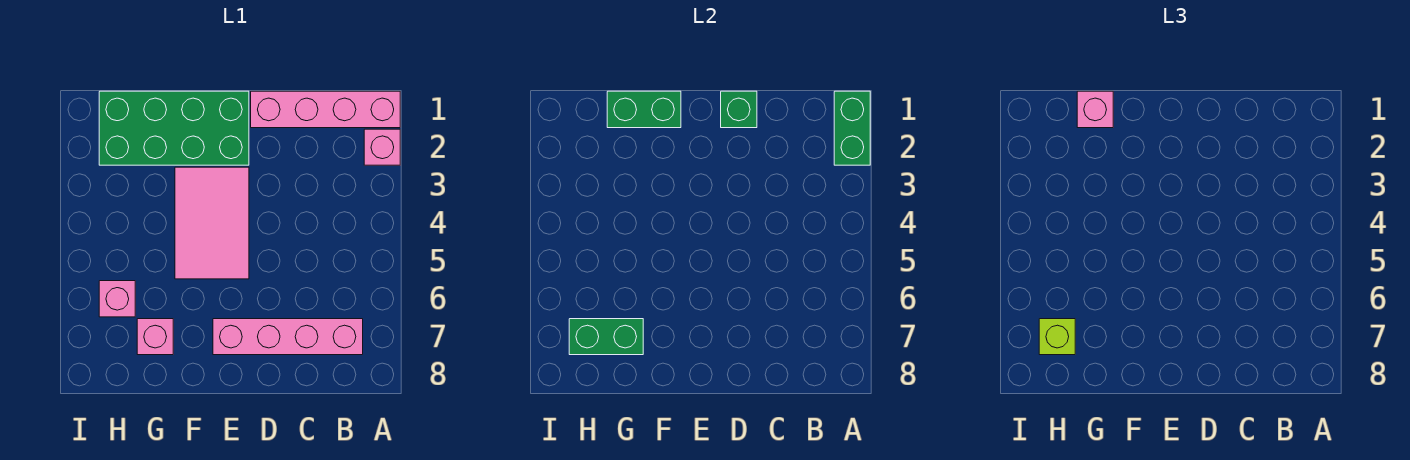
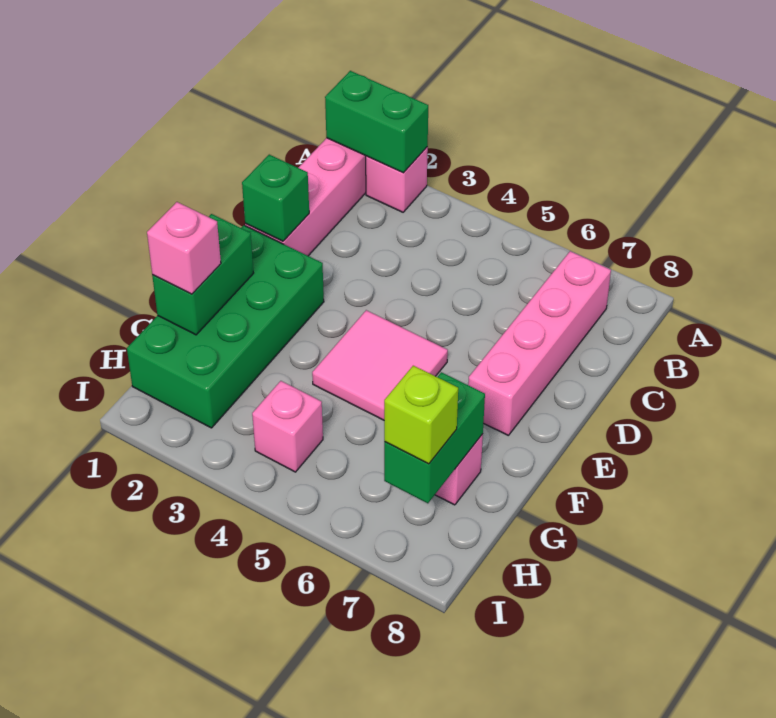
pink tile E3:F5 level 1 -> pink tile E4:F5 level 1
pink brick H6 level 1 -> pink brick H4 level 1

